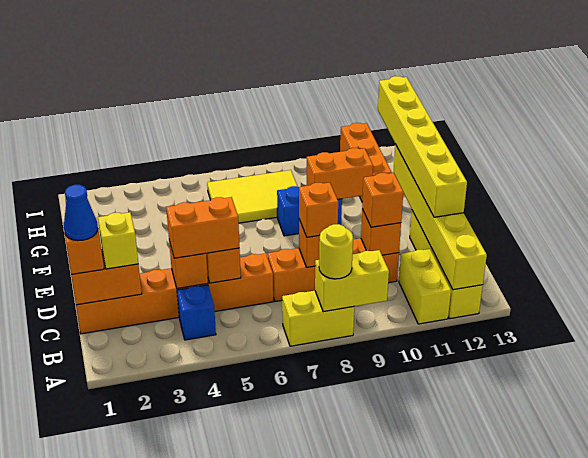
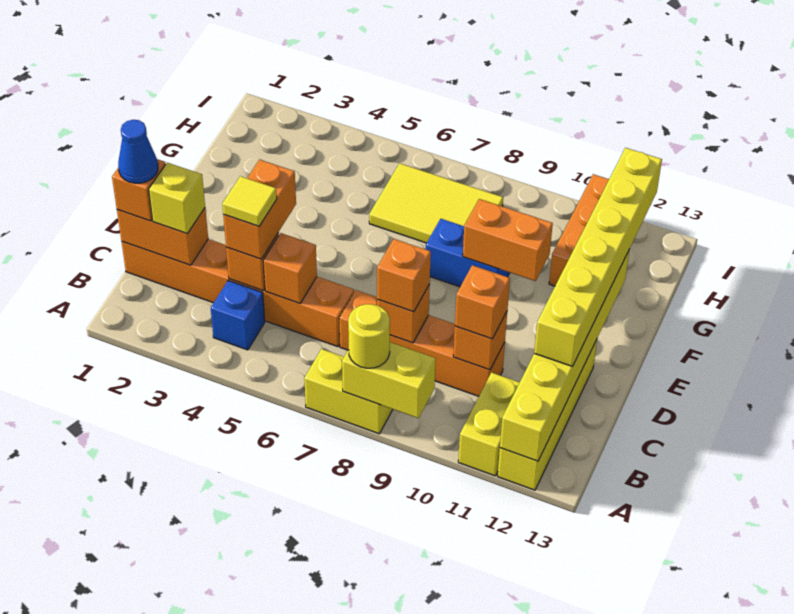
orange brick C4:C5 level 3 -> orange brick C4:D4 level 3
none -> yellow tile C4 level 4

